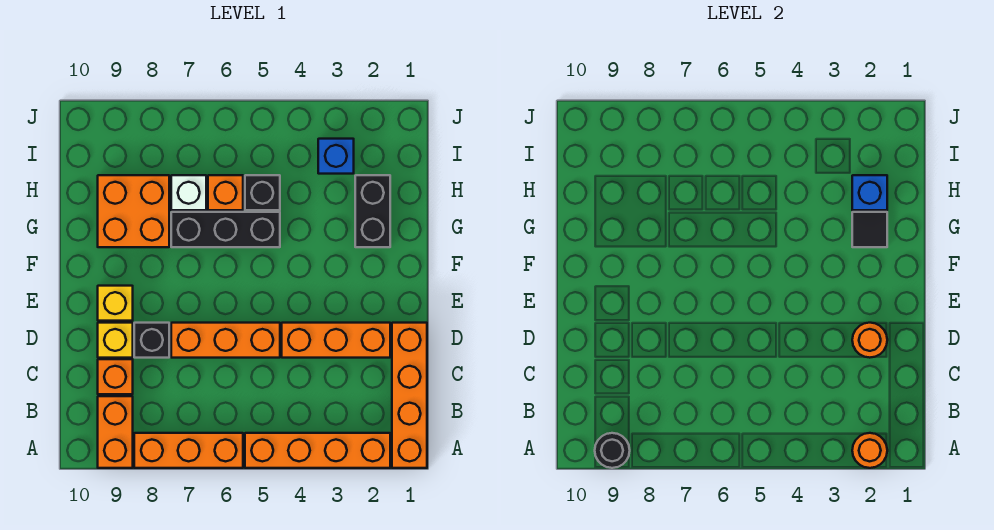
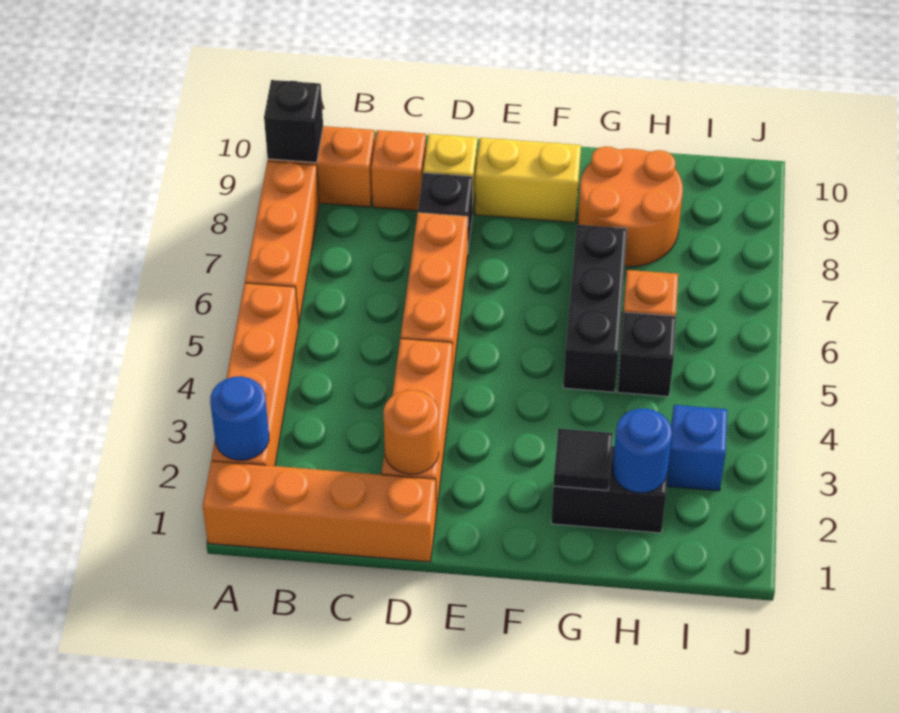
orange round brick A2 level 2 -> blue round brick A2 level 2
black round brick A9 level 2 -> black brick A9 level 2
yellow brick E9 level 1 -> yellow brick E9:F9 level 1
orange brick G8:H9 level 1 -> orange round brick G8:H9 level 1
blue brick H2 level 2 -> blue round brick H2 level 2
white brick H7 level 1 -> none

